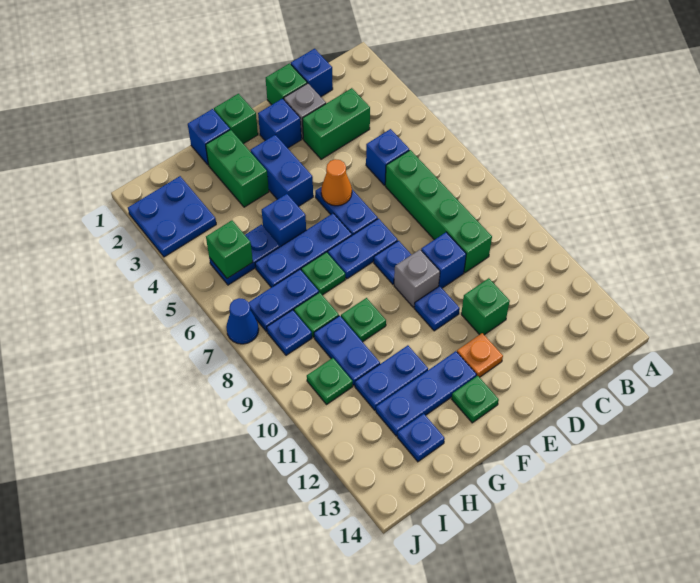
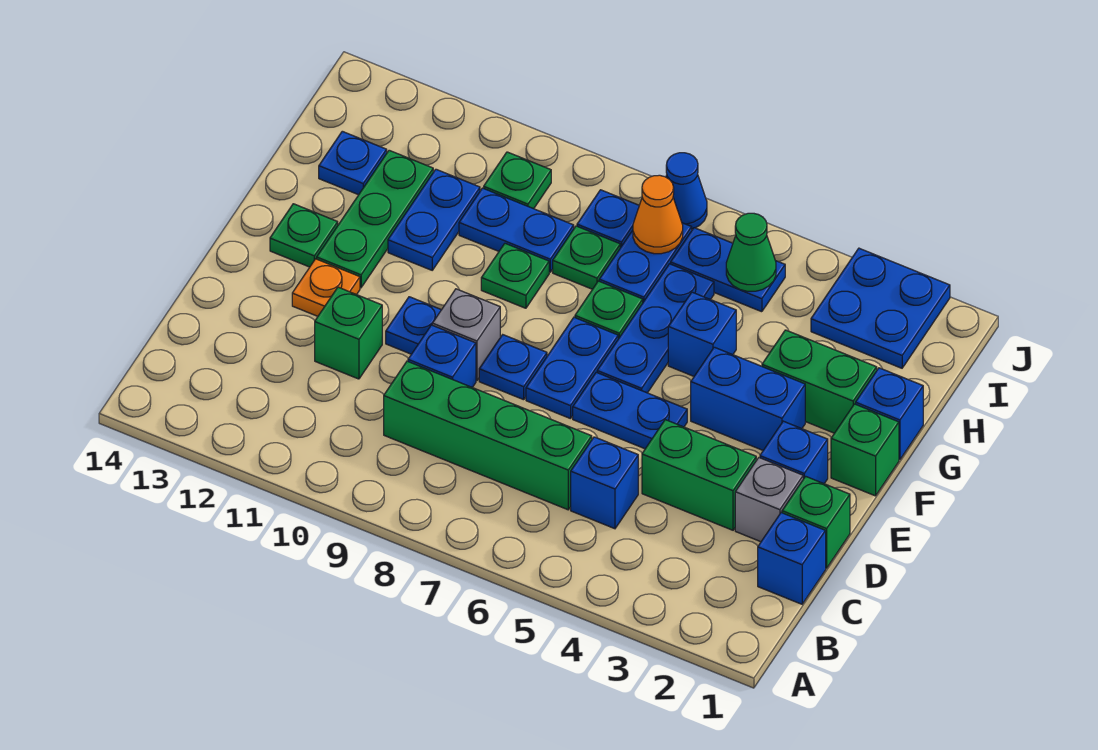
green brick C3:D3 level 1 -> green brick D3:D4 level 1
orange cone E5 level 2 -> orange cone I7 level 2
blue plate F12:H12 level 1 -> green plate F12:H12 level 1
blue plate H5:I5 level 1 -> blue plate I5:I6 level 1
green brick I5 level 2 -> green cone I5 level 2

